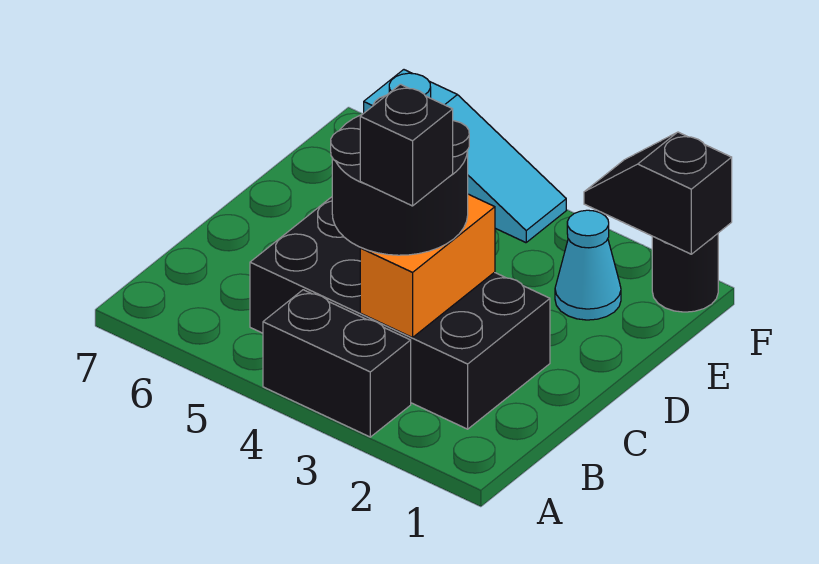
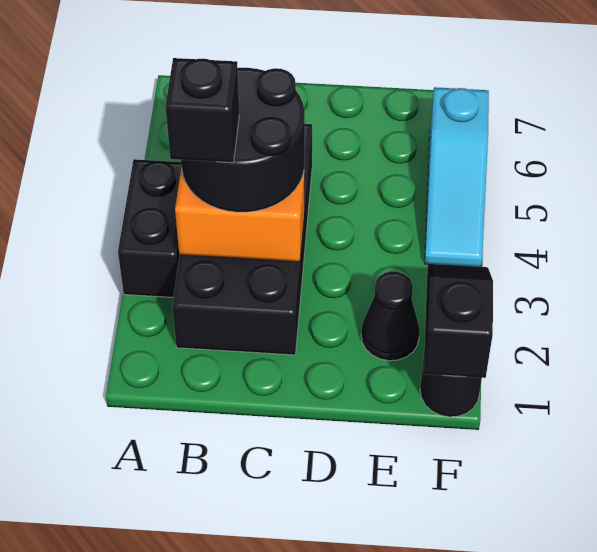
cyan cone E2 level 1 -> black cone E2 level 1

